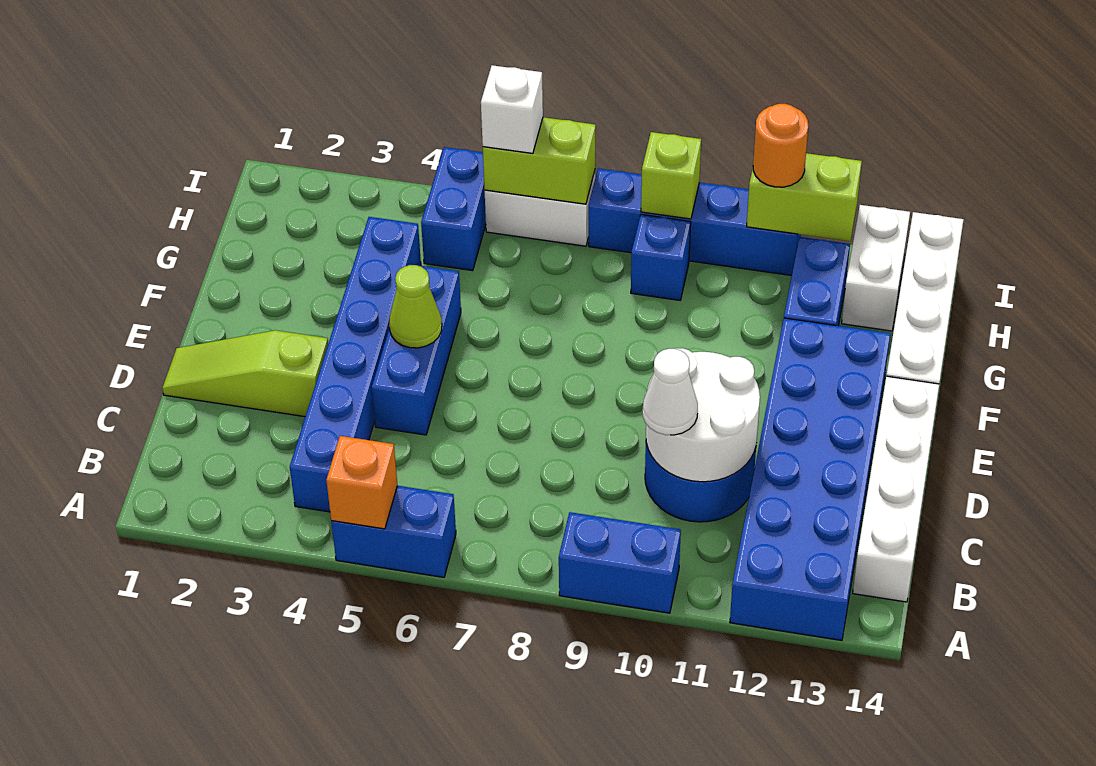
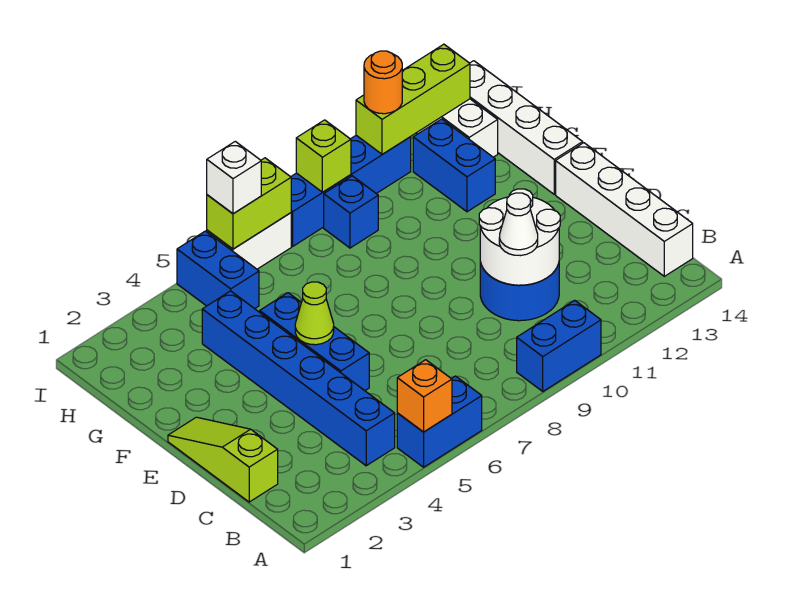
blue brick A12:F13 level 1 -> none
lime slope D1:D3 level 1 top 3 -> lime slope C1:E1 level 1 top C
lime brick I11:I12 level 2 -> lime brick I11:I13 level 2

